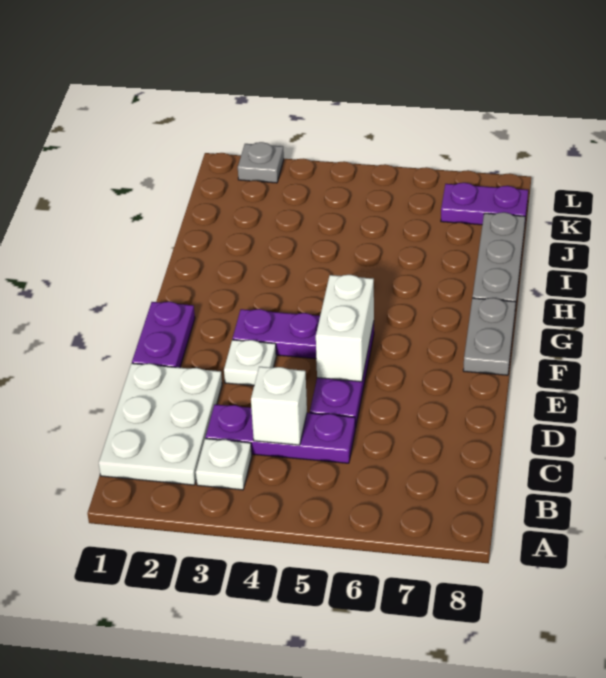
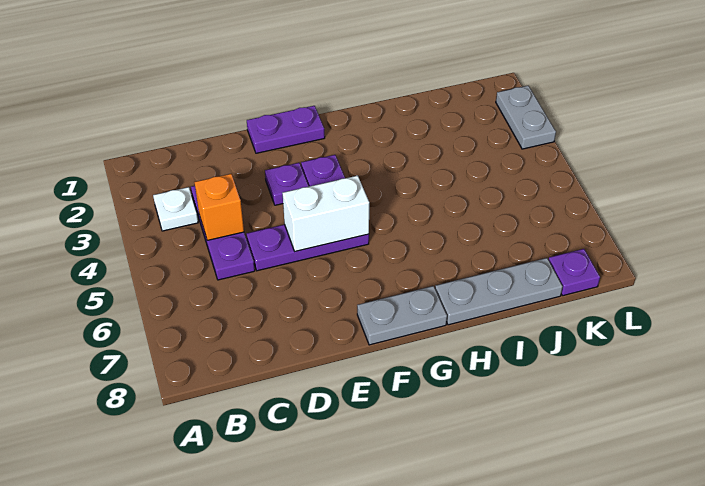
white plate B1:D2 level 1 -> none
white brick C4 level 2 -> orange brick C4 level 2
white plate E3 level 1 -> purple plate E3 level 1
purple plate K7:K8 level 1 -> purple plate K8 level 1
grey plate L2 level 1 -> grey plate L2:L3 level 1

